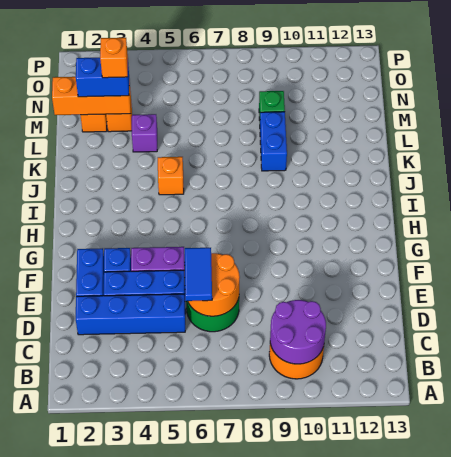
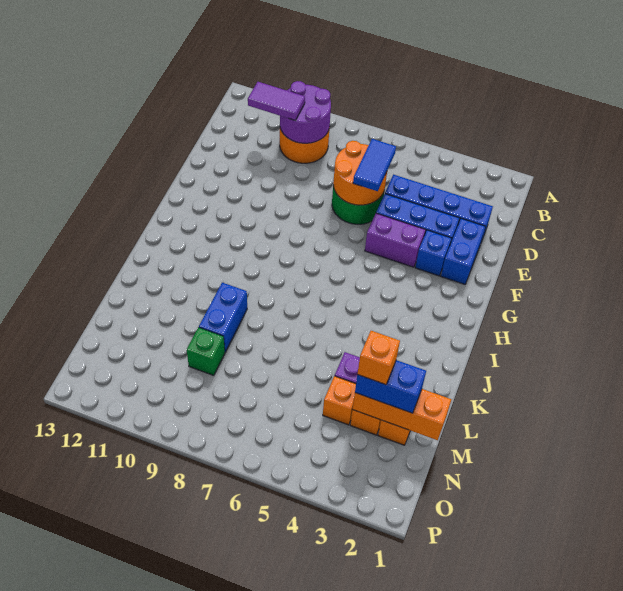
none -> purple tile C10:C11 level 3
orange brick J5 level 1 -> orange brick M4 level 1

